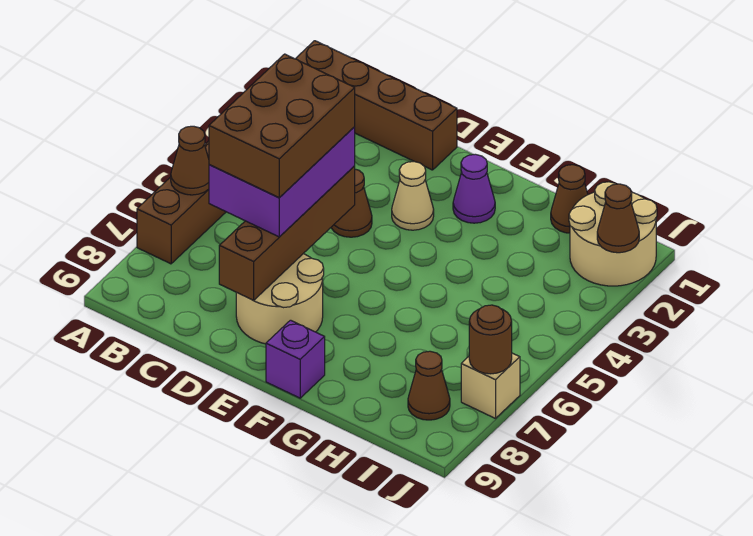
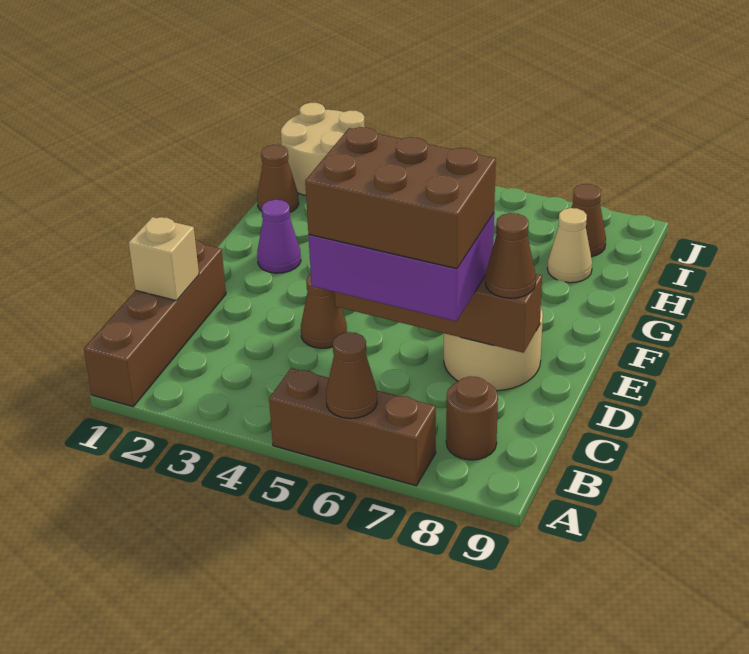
tan cone E3 level 1 -> tan cone H8 level 1
purple brick F9 level 1 -> none
brown cone J2 level 2 -> brown cone D8 level 3
tan brick J7 level 1 -> tan brick C1 level 2
brown round brick J7 level 2 -> brown round brick B8 level 1

